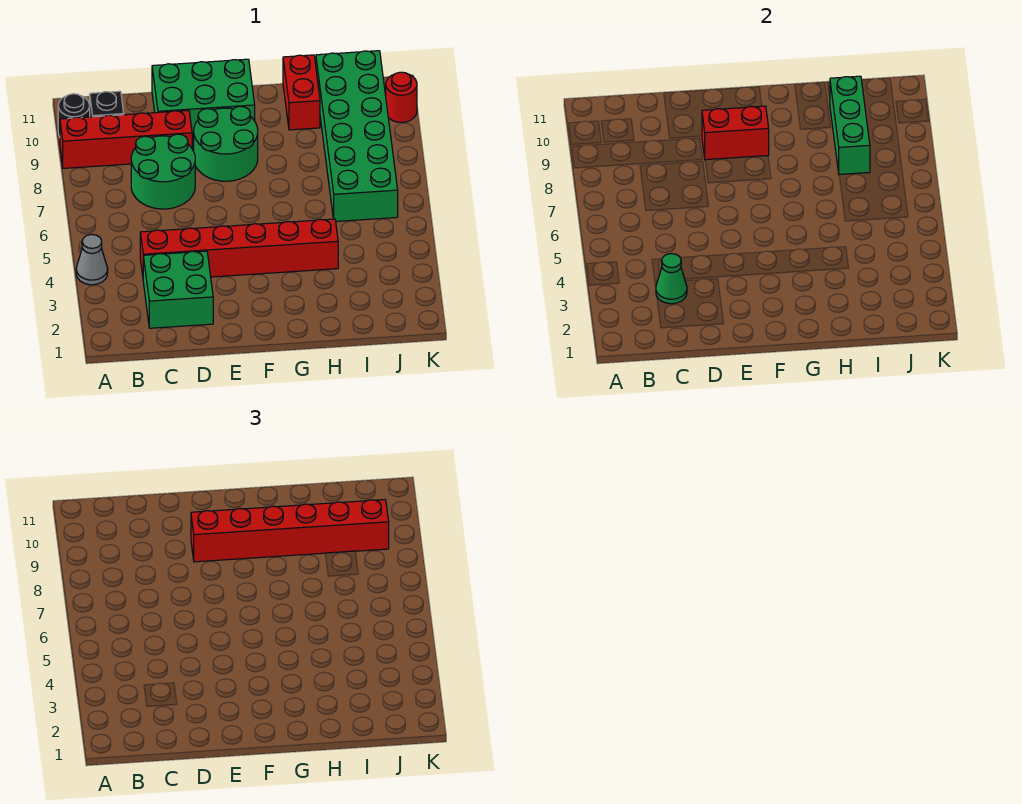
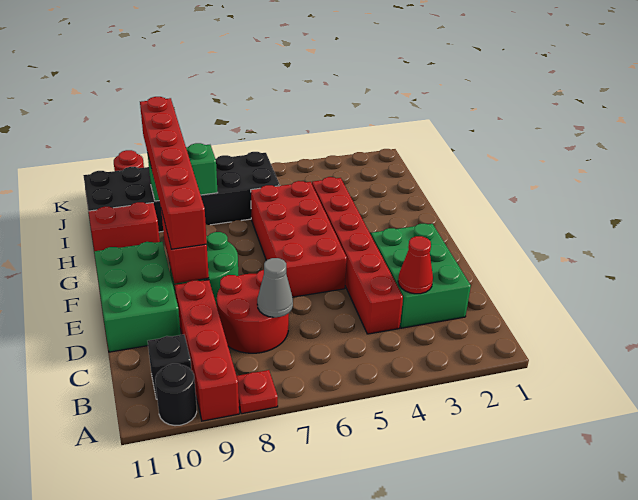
grey cone A4 level 1 -> grey cone C7 level 2
none -> red plate A8 level 1
green brick C2:D3 level 1 -> green brick C2:E3 level 1
green cone C3 level 2 -> red cone C3 level 2
green round brick C7:D8 level 1 -> red round brick C7:D8 level 1
none -> red brick E5:H6 level 1
green brick I6:J11 level 1 -> black brick I6:J11 level 1
green brick I8:I10 level 2 -> green brick I8:I9 level 2

